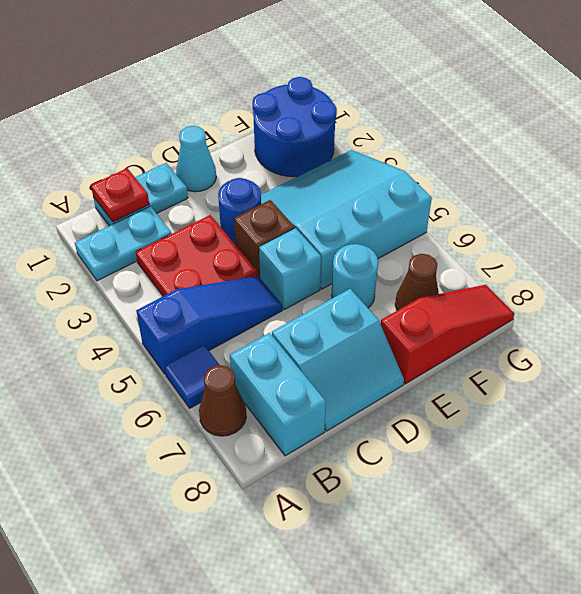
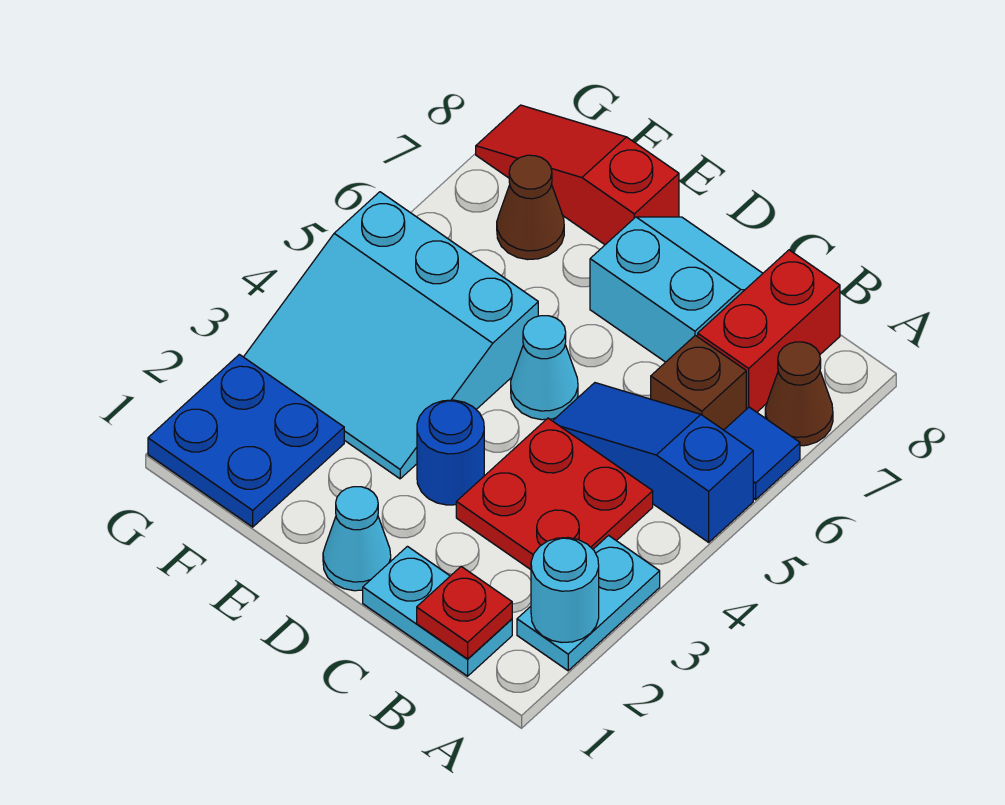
cyan plate A2:B2 level 1 -> cyan plate A2:A3 level 1
cyan brick B7:B8 level 1 -> red brick B7:B8 level 1
brown brick D4 level 1 -> brown brick B6 level 1
cyan brick D5 level 1 -> cyan cone D5 level 1
cyan round brick E6 level 1 -> cyan round brick A2 level 2
blue round brick F1:G2 level 1 -> blue plate F1:G2 level 1

